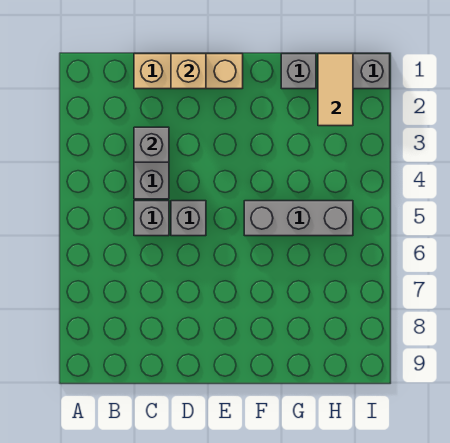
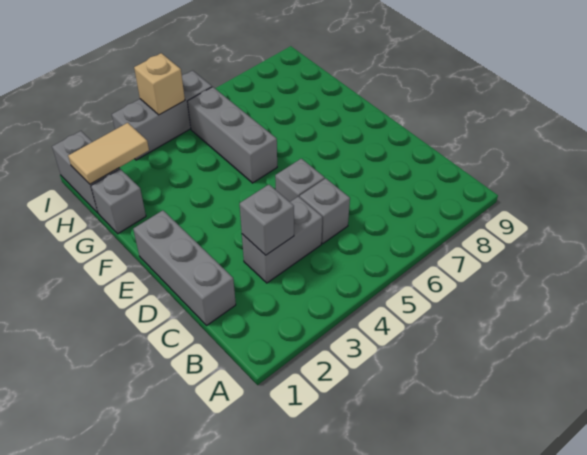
tan brick C1:E1 level 1 -> grey brick C1:E1 level 1
tan brick D1 level 2 -> tan brick I4 level 2
none -> grey brick I3:I5 level 1

